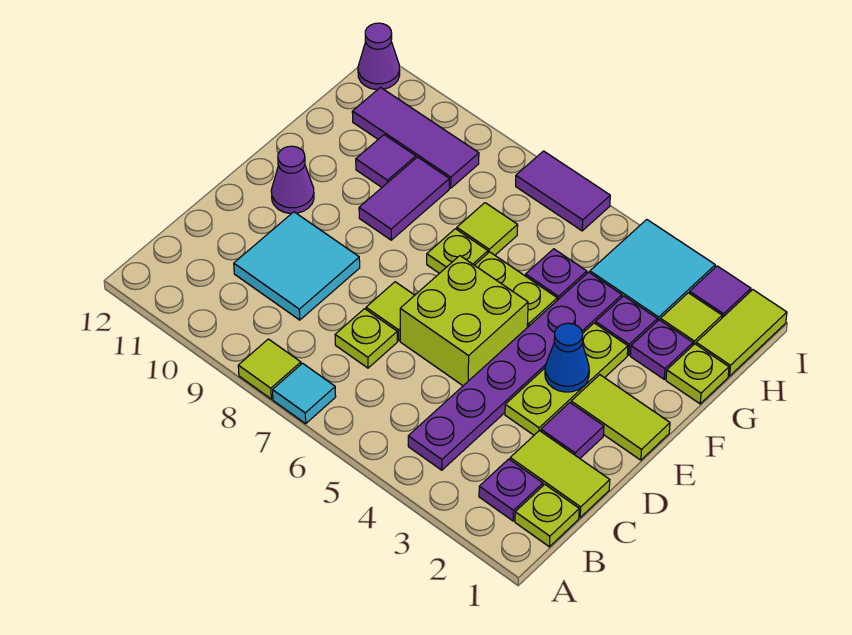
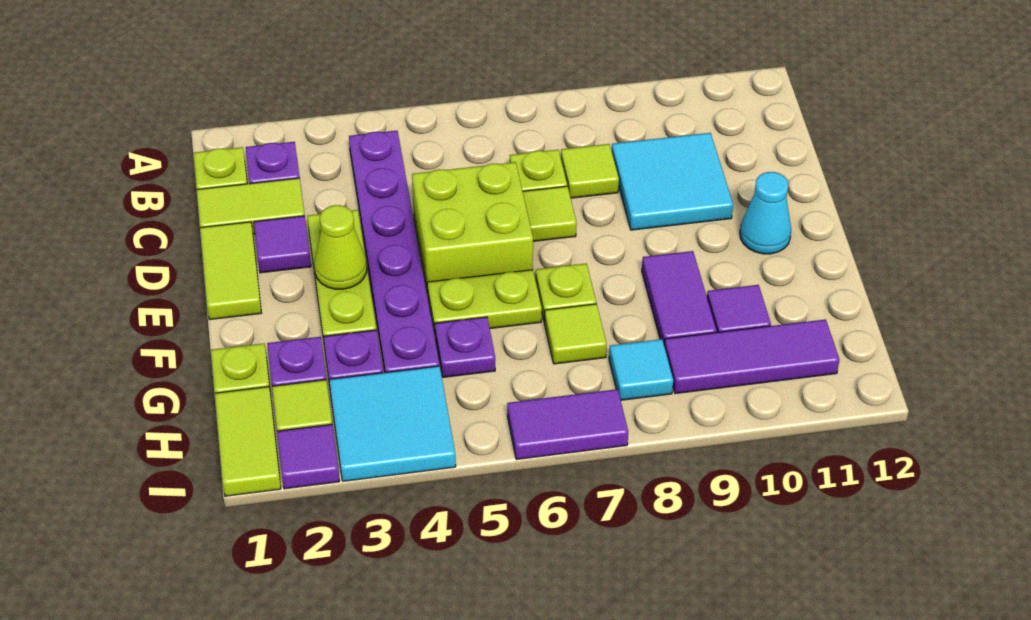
cyan tile A7 level 1 -> cyan tile H8 level 1
lime tile A8 level 1 -> lime tile C8 level 1
lime tile E1:E2 level 1 -> lime tile D1:E1 level 1
blue cone E3 level 2 -> lime cone E3 level 2
purple cone E11 level 1 -> cyan cone E11 level 1
purple cone I12 level 1 -> none

